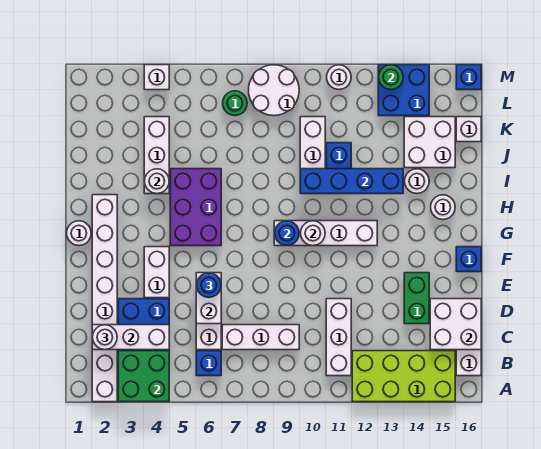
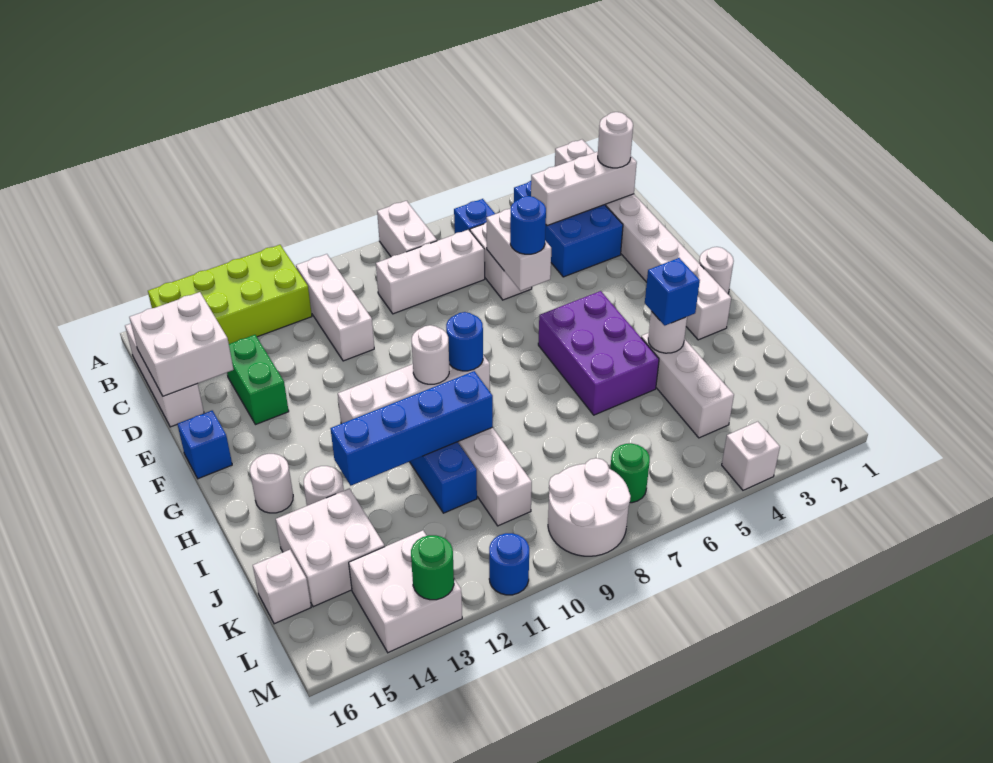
green brick A3:B4 level 2 -> none
white brick E4:F4 level 1 -> white brick A8:B8 level 1
blue brick L13:M14 level 1 -> white brick L13:M14 level 1
white round brick M11 level 1 -> blue round brick M11 level 1
blue brick M16 level 1 -> blue brick I4 level 3

